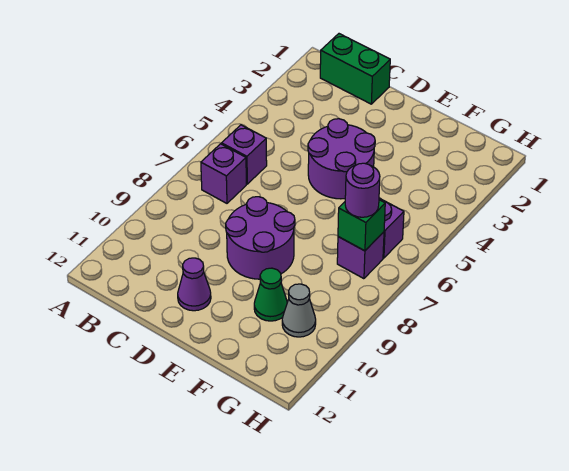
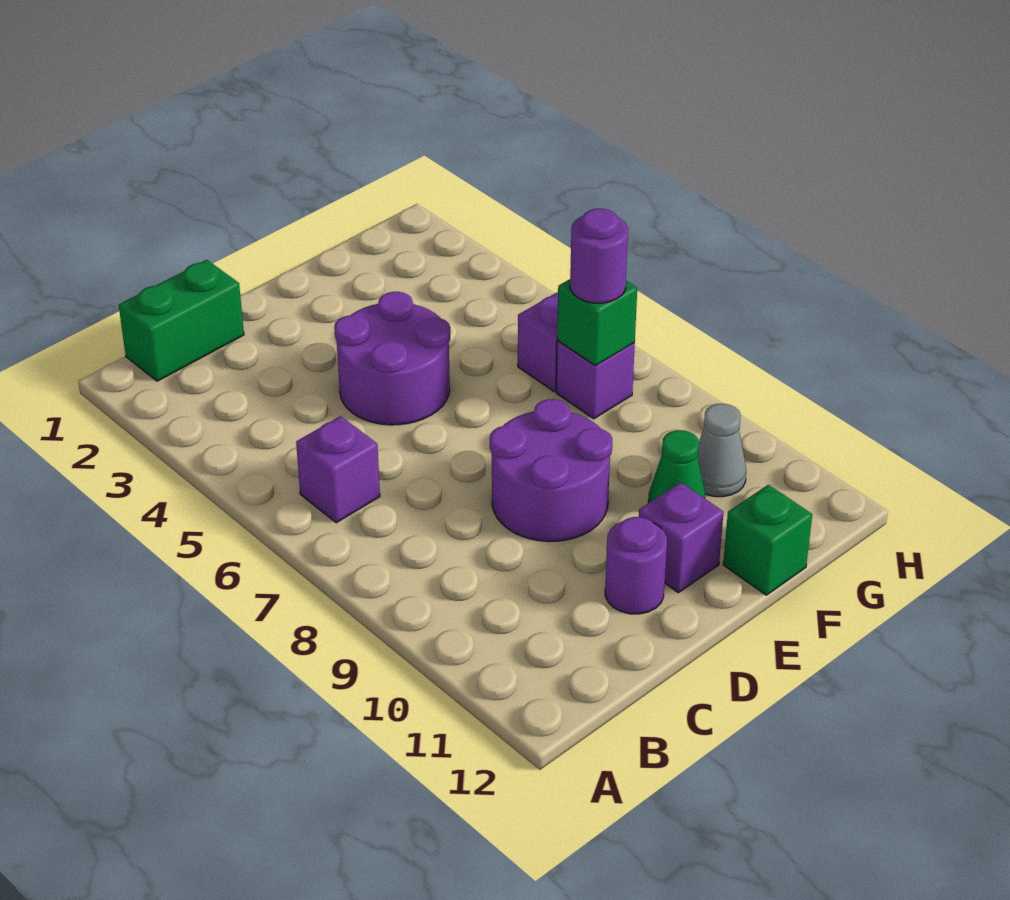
purple brick B7 level 1 -> purple brick E11 level 1
purple cone D11 level 1 -> purple round brick D11 level 1
none -> green brick F12 level 1

